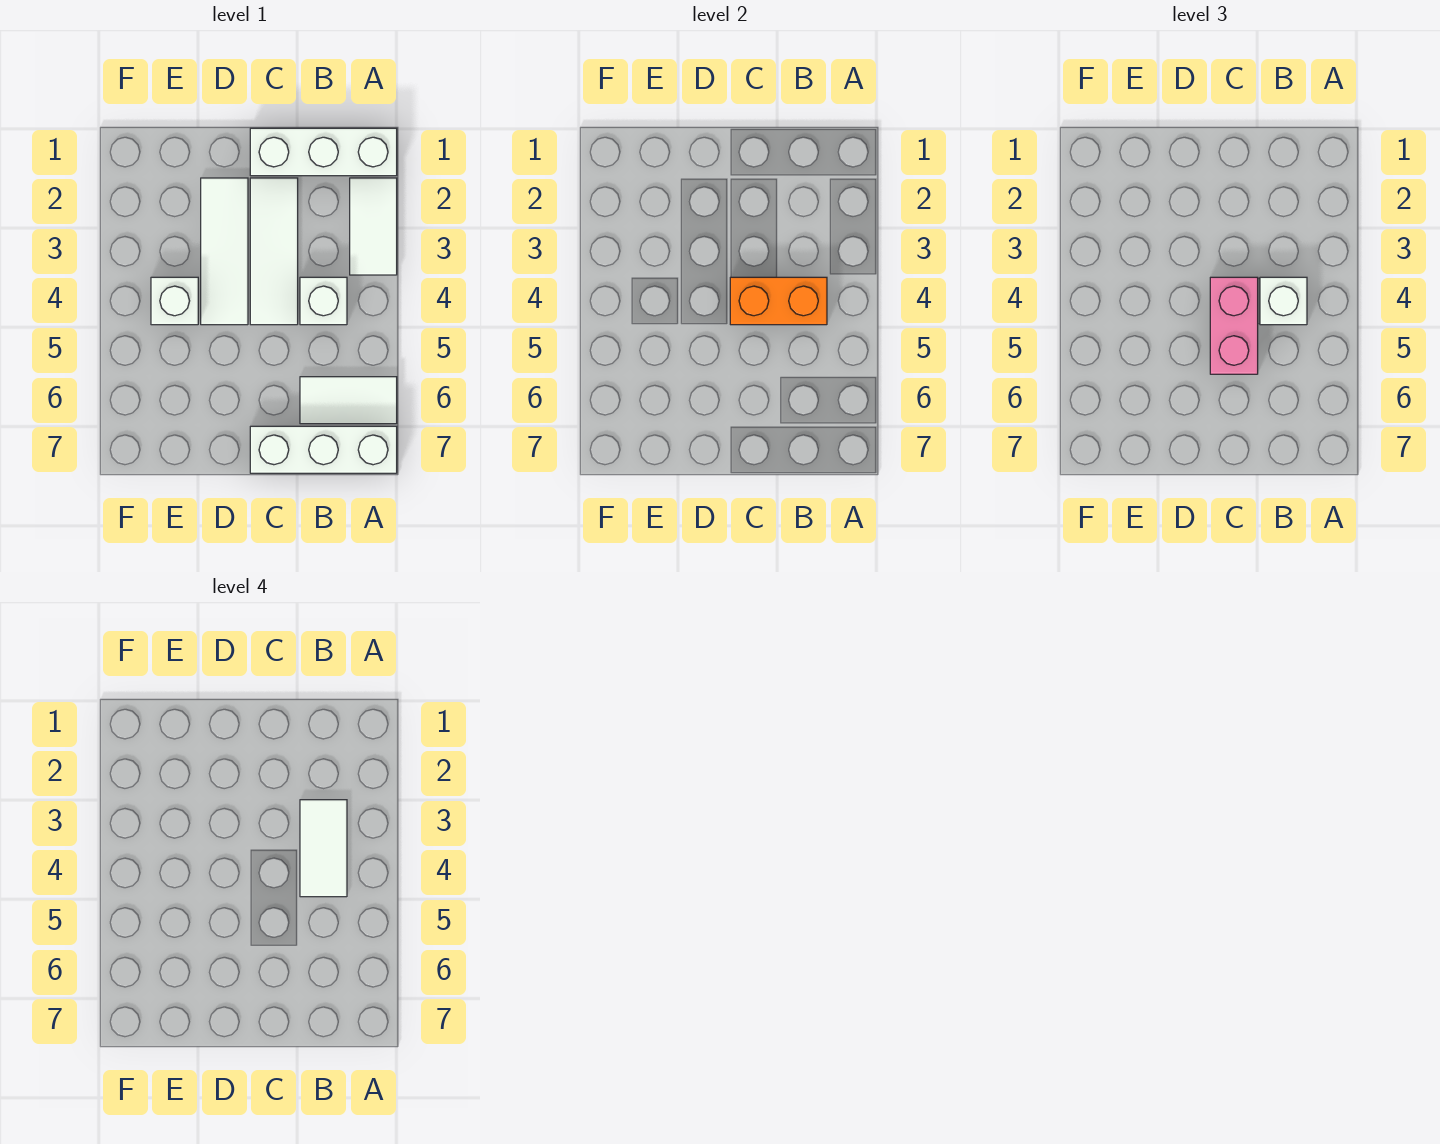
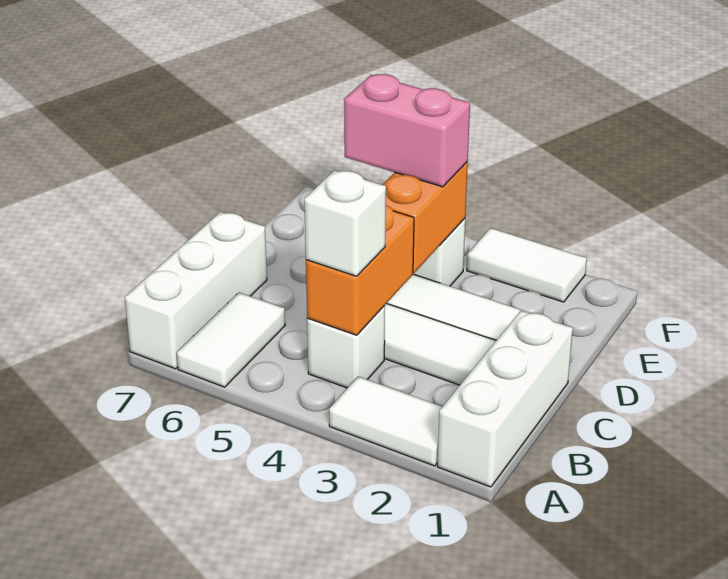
white tile B3:B4 level 4 -> white tile F2:F3 level 1
pink brick C4:C5 level 3 -> pink brick E4:E5 level 3
none -> orange brick D4:E4 level 2

